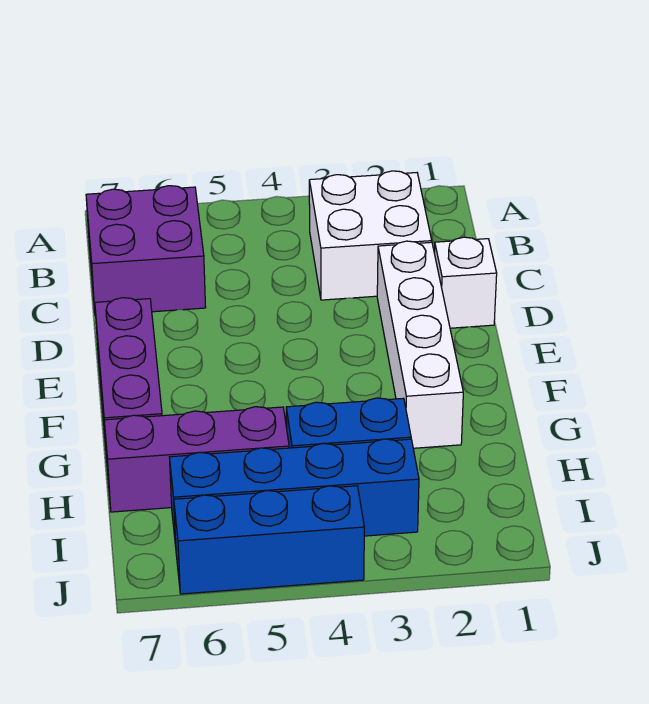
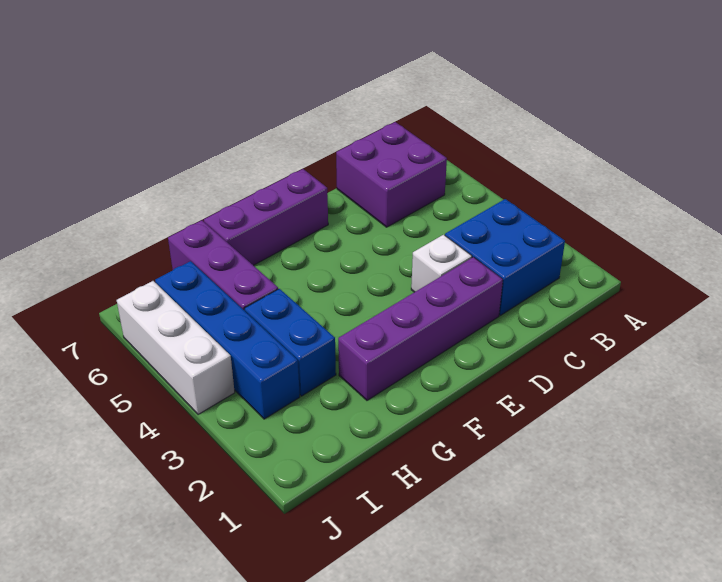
white brick B2:C3 level 1 -> blue brick B2:C3 level 1
white brick D1 level 1 -> white brick D3 level 1
white brick D2:G2 level 1 -> purple brick D2:G2 level 1
blue brick J4:J6 level 1 -> white brick J4:J6 level 1

